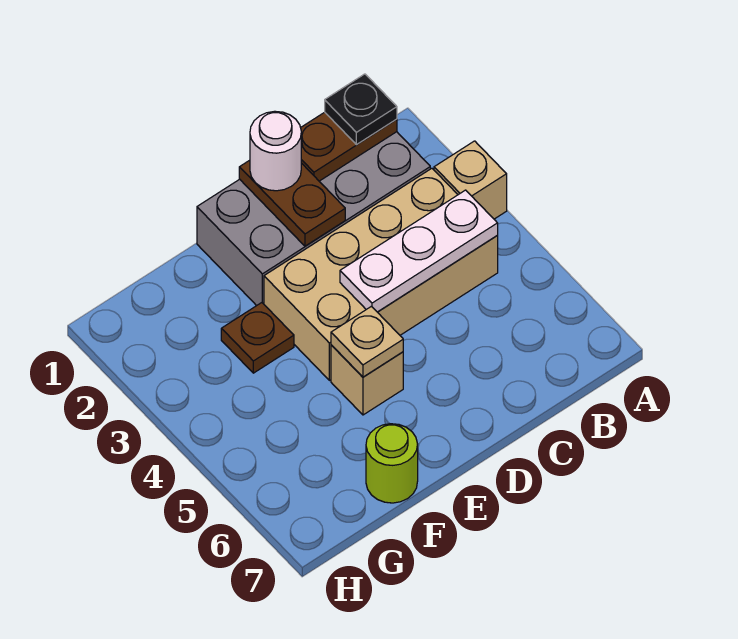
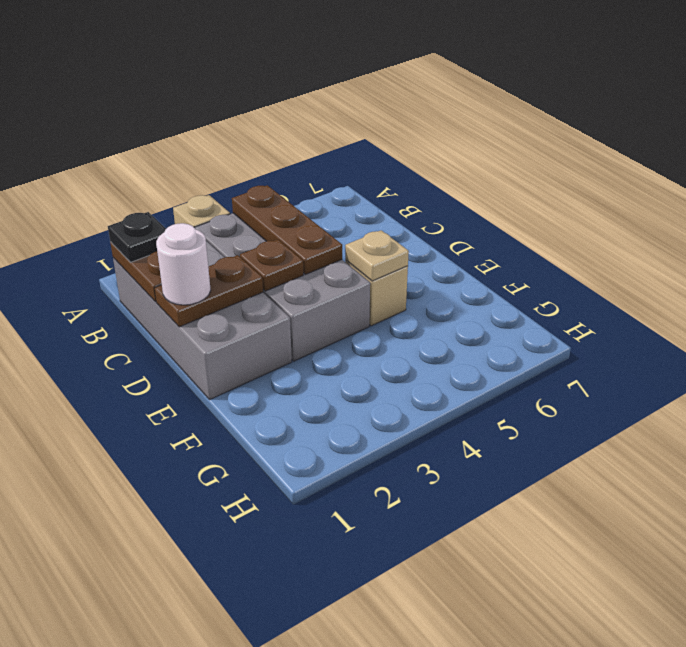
tan brick B3:E4 level 1 -> grey brick B3:E4 level 1
white plate B4:D4 level 2 -> brown plate B4:D4 level 2
brown plate F3 level 1 -> brown plate D3 level 2
lime round brick F7 level 1 -> none

